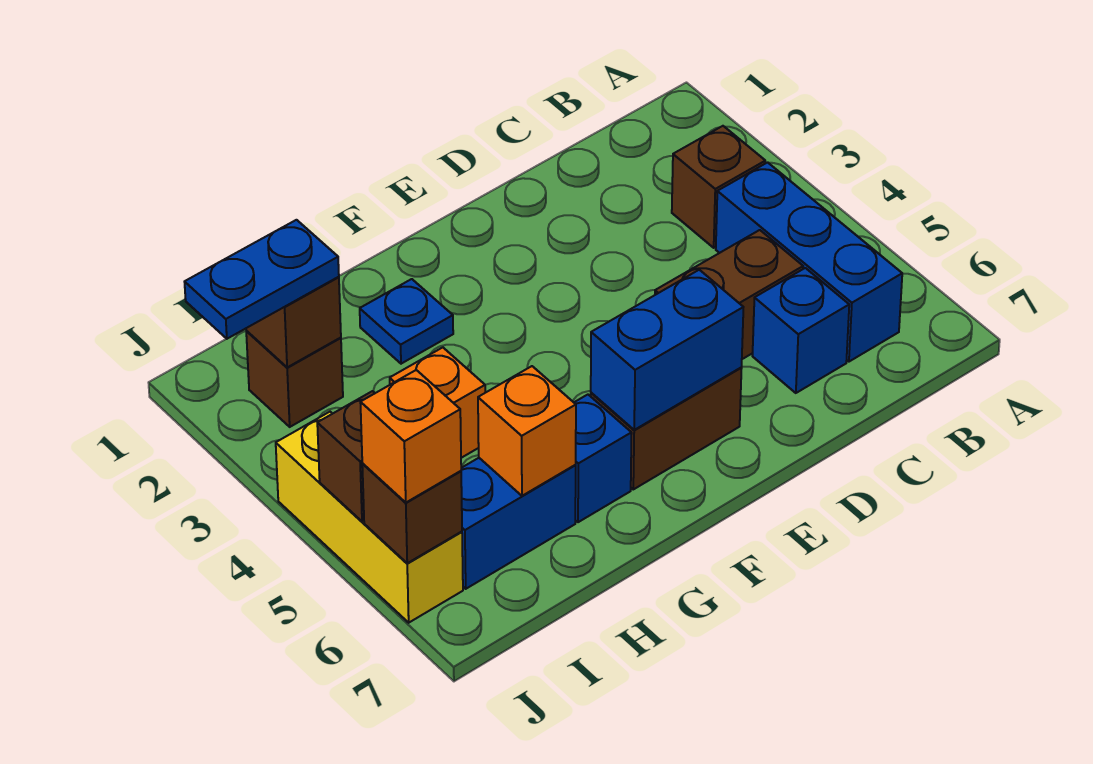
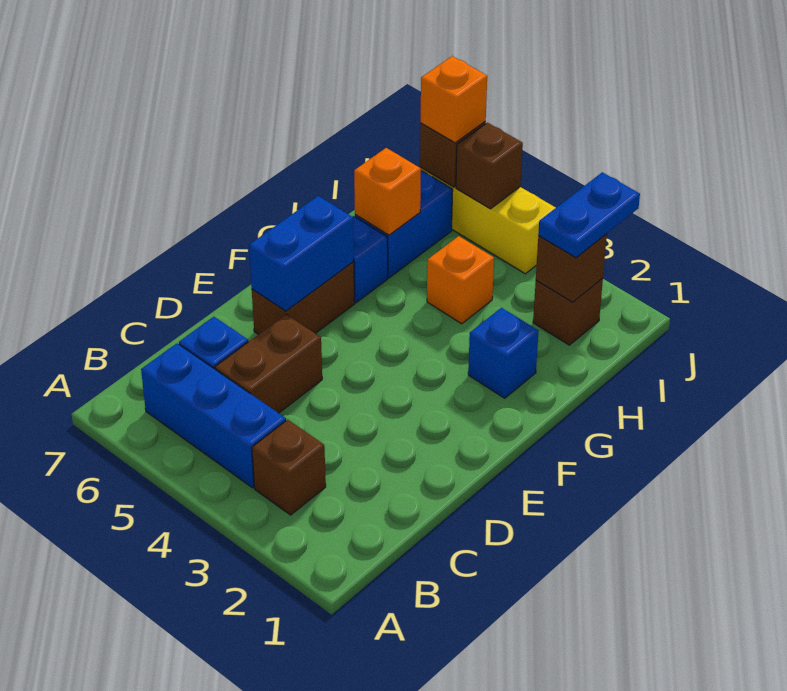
blue plate G2 level 1 -> blue brick G2 level 1

